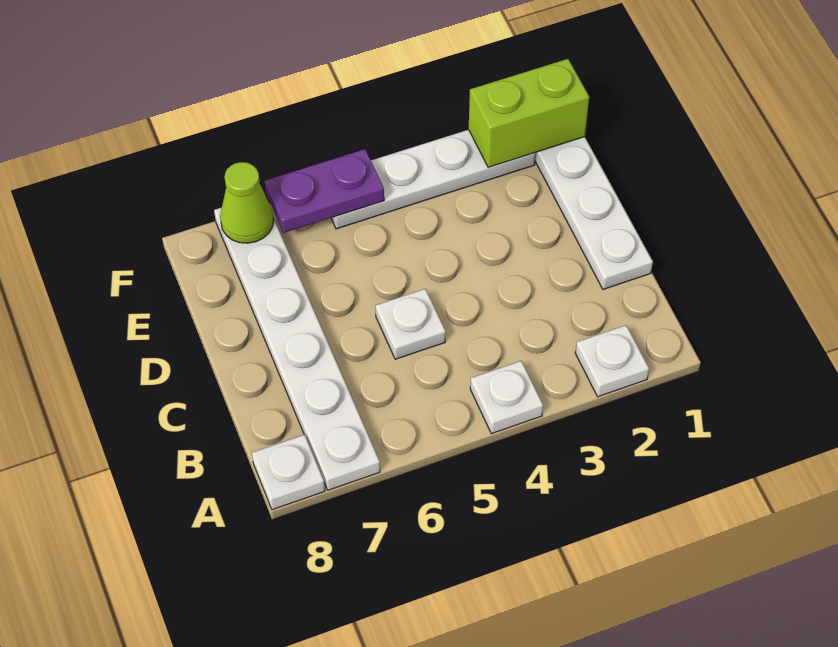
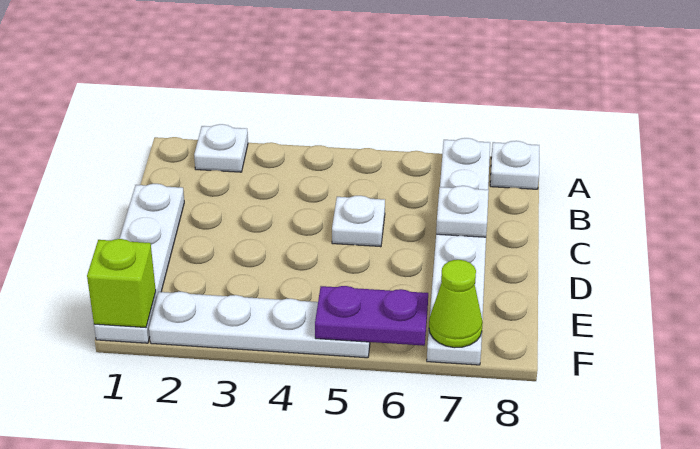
white plate A4 level 1 -> white plate C7 level 2
lime brick F1:F2 level 2 -> lime brick F1 level 2

